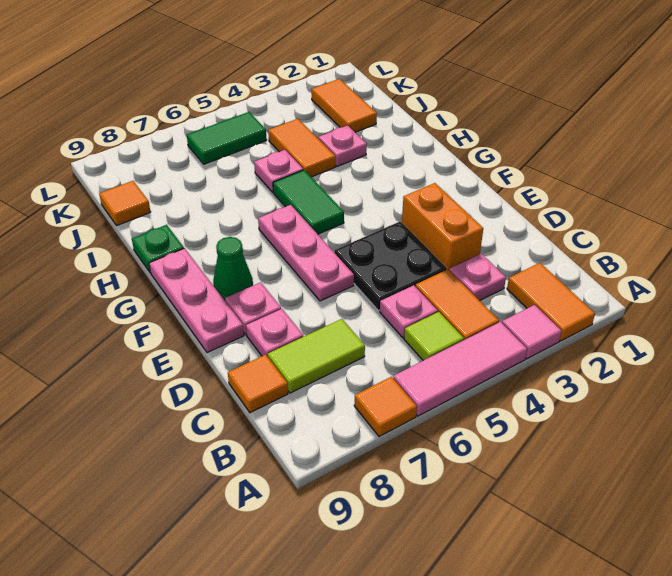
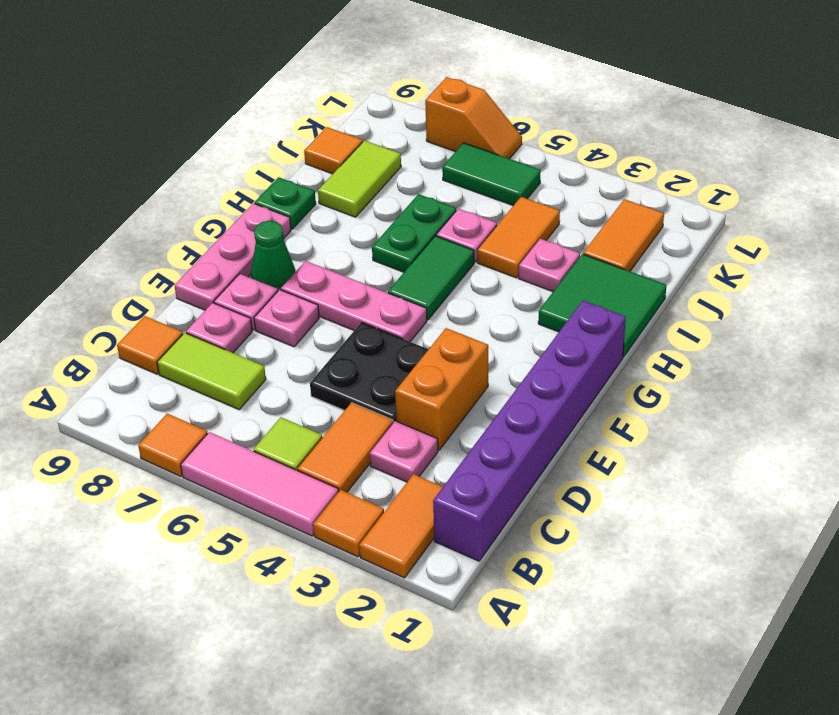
pink tile A3 level 1 -> orange tile A3 level 1
none -> purple brick B1:G1 level 1
pink plate C5 level 1 -> pink plate E7 level 1
pink plate E6:G6 level 1 -> pink plate F5:F7 level 1
none -> green tile H1:I2 level 1
none -> green plate H6:I6 level 1
none -> lime tile I8:J8 level 1
none -> orange slope L6:L7 level 1 top 7

